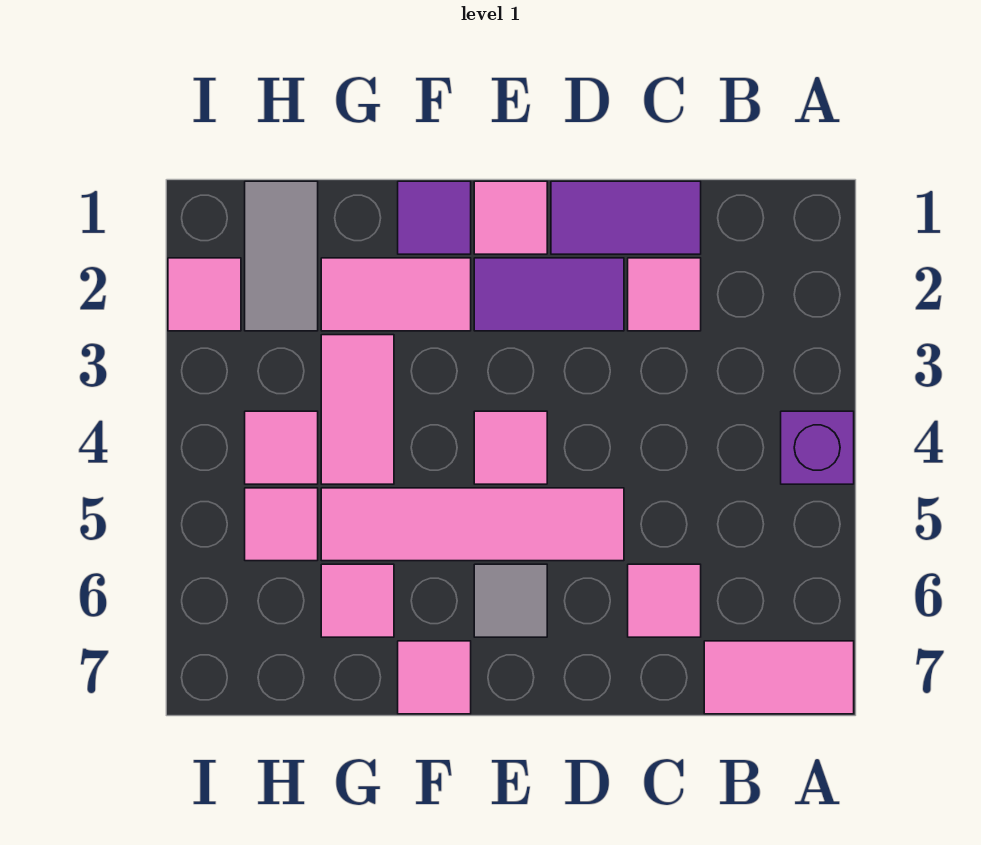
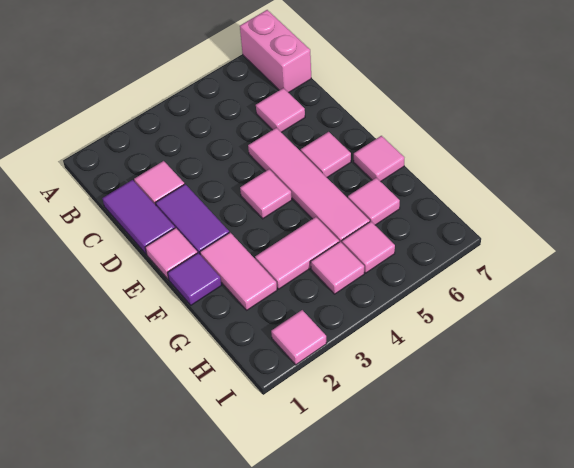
purple brick A4 level 1 -> none
pink tile A7:B7 level 1 -> pink brick A7:B7 level 1
grey tile E6 level 1 -> pink tile E6 level 1
grey tile H1:H2 level 1 -> none

